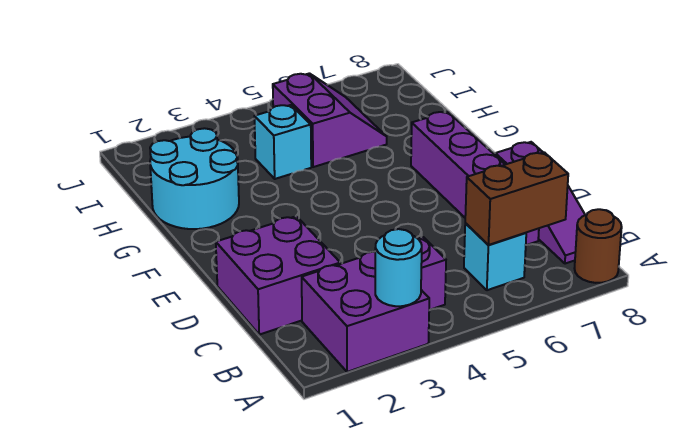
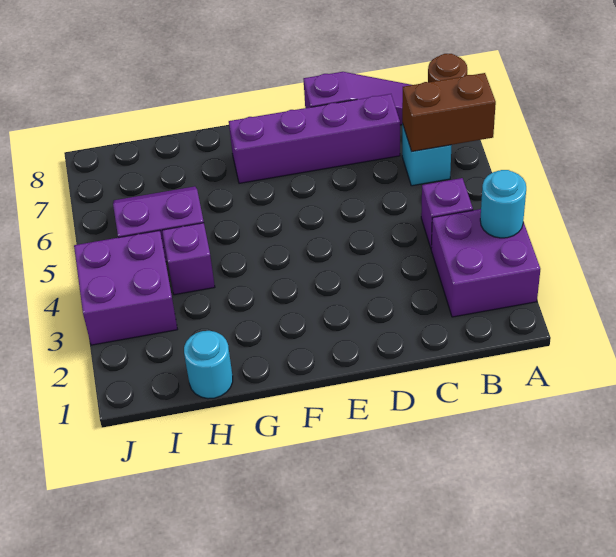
brown brick B6:B7 level 2 -> brown brick A6:B6 level 2
purple brick C1:D2 level 1 -> purple brick I3:J4 level 1
cyan round brick G1:H2 level 1 -> cyan round brick H1 level 1
cyan brick H4 level 1 -> purple brick H4 level 1

